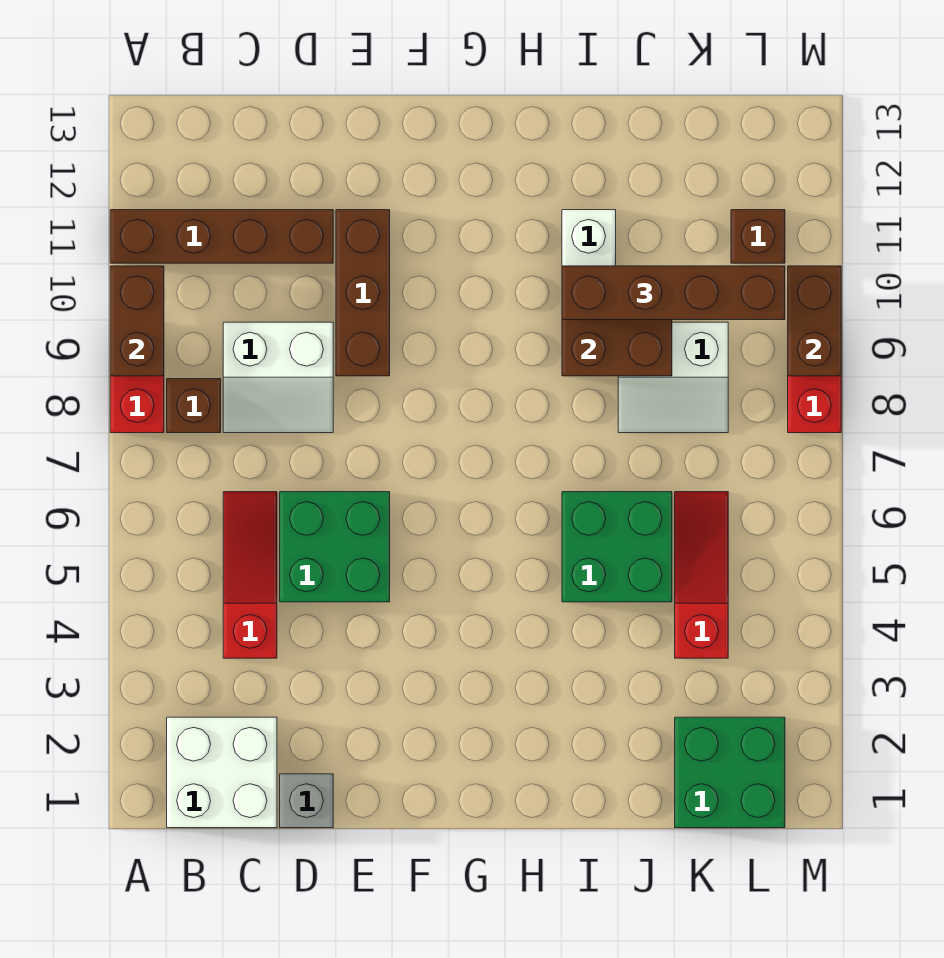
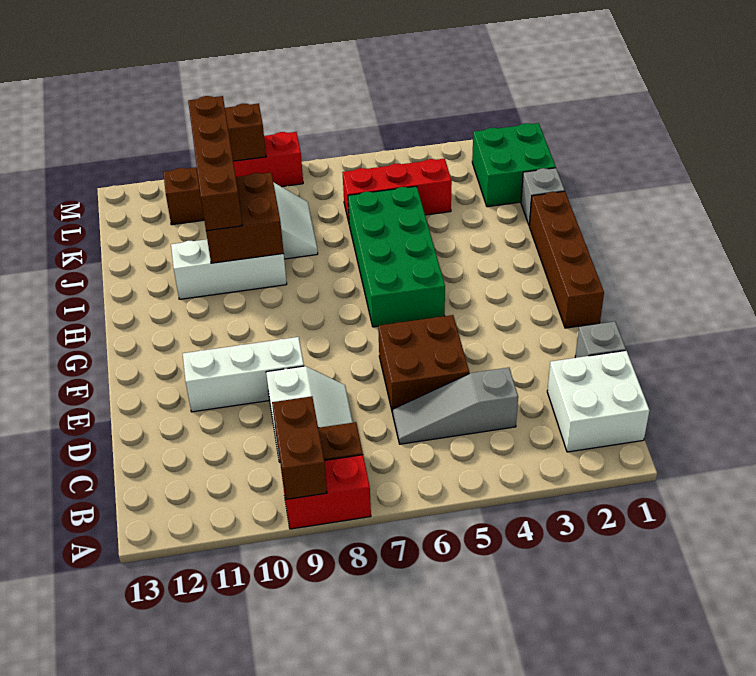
brown brick A9:A10 level 2 -> brown brick A9:B9 level 2
brown brick A11:D11 level 1 -> brown brick F1:I1 level 1
red slope C4:C6 level 1 top 4 -> grey slope C4:C6 level 1 top 4
green brick D5:E6 level 1 -> brown brick D5:E6 level 1
brown brick E9:E11 level 1 -> white brick E9:E11 level 1
green brick I5:J6 level 1 -> green brick G5:J6 level 1
none -> grey brick J1 level 1
red slope K4:K6 level 1 top 4 -> red brick K4:K6 level 1

